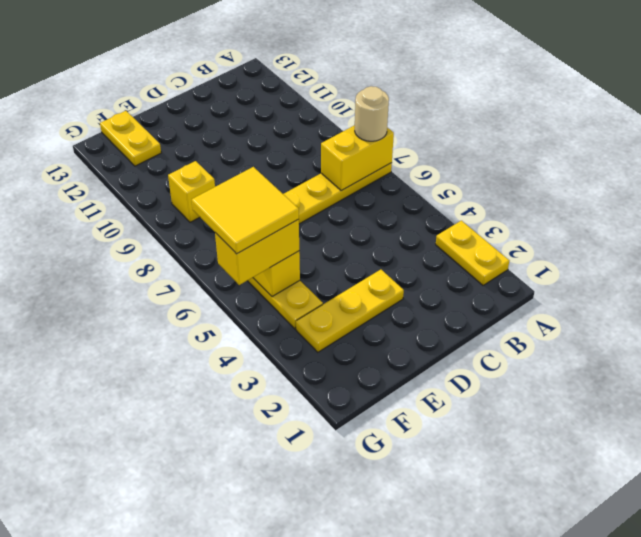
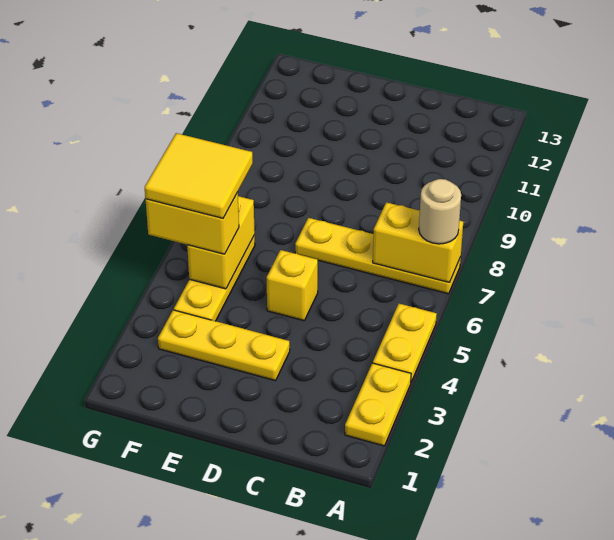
yellow brick F9 level 1 -> yellow brick D5 level 1
yellow plate F12:F13 level 1 -> yellow plate A4:A5 level 1

